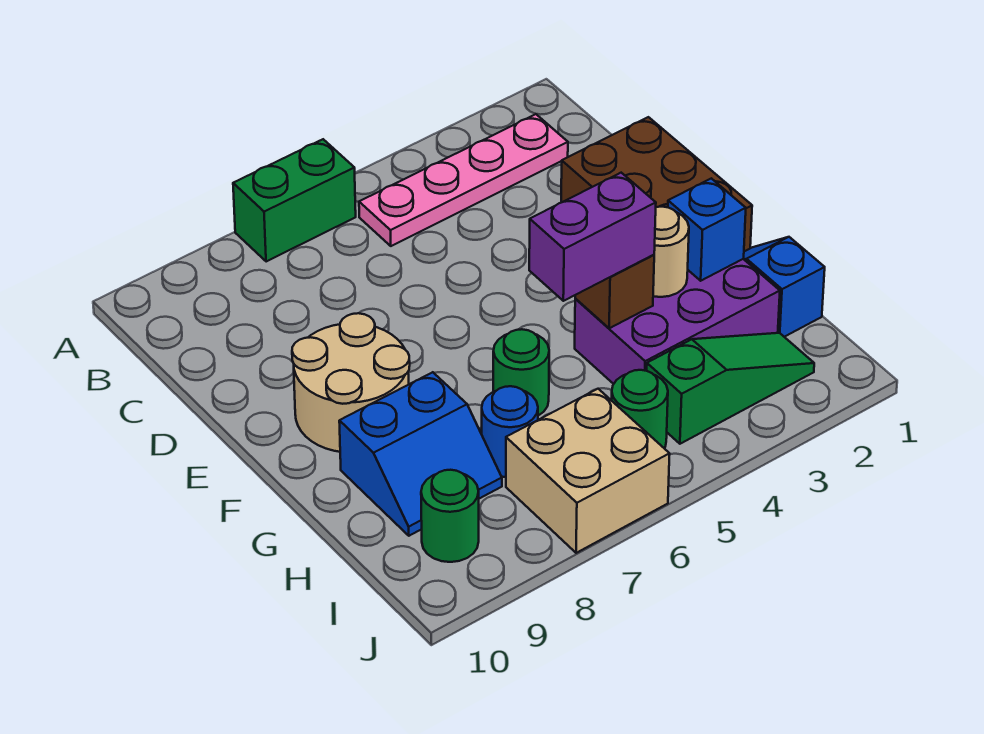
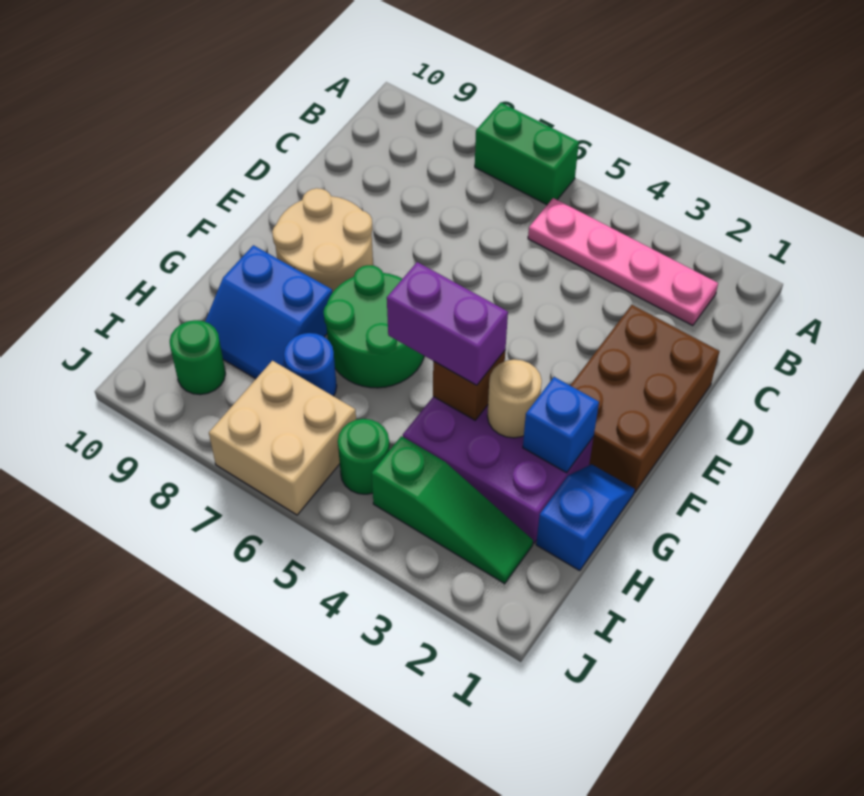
green round brick G6 level 1 -> green round brick F6:G7 level 1

